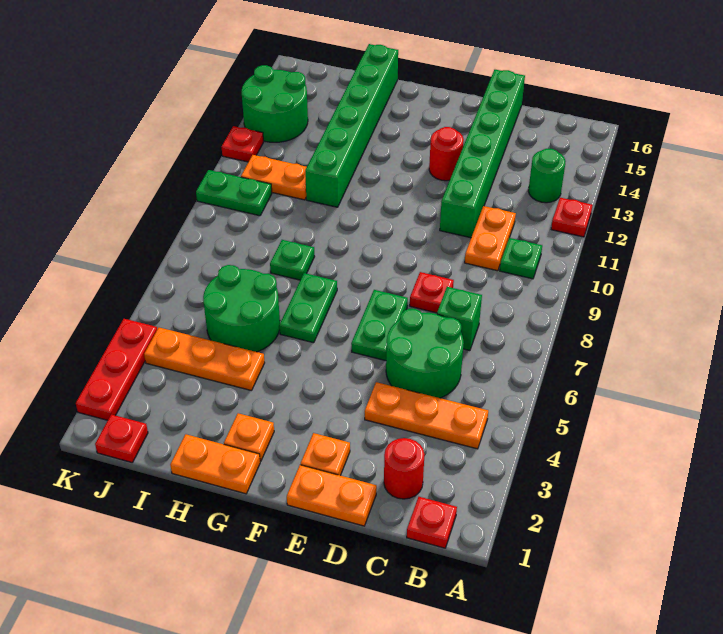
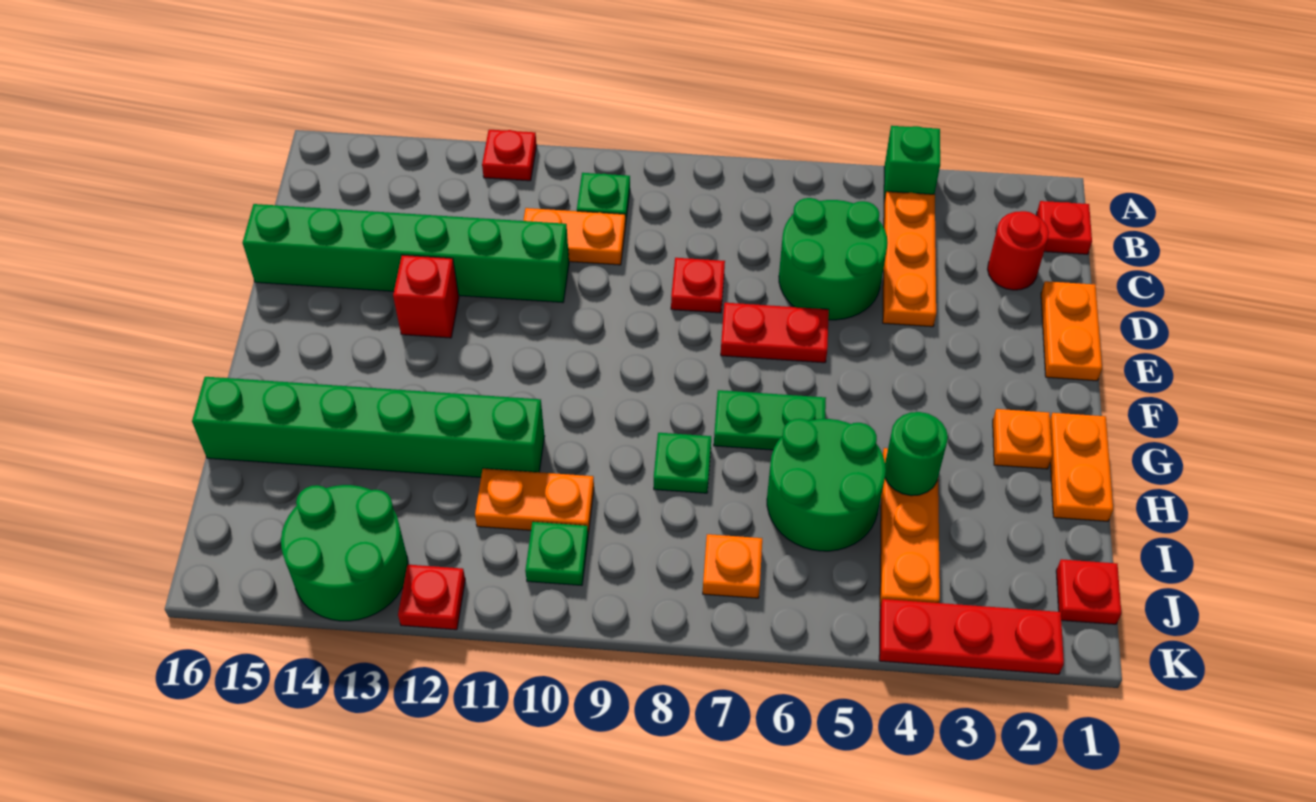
green round brick B13 level 1 -> green round brick H4 level 2
green brick C7 level 1 -> green brick A4 level 1
orange plate E2 level 1 -> orange plate J7 level 1
green plate E6:E7 level 1 -> red plate E6:E7 level 1
red round brick E13 level 1 -> red brick E13 level 1
orange plate I11:J11 level 1 -> orange plate I10:I11 level 1
green plate J10:K10 level 1 -> green plate J10 level 1

